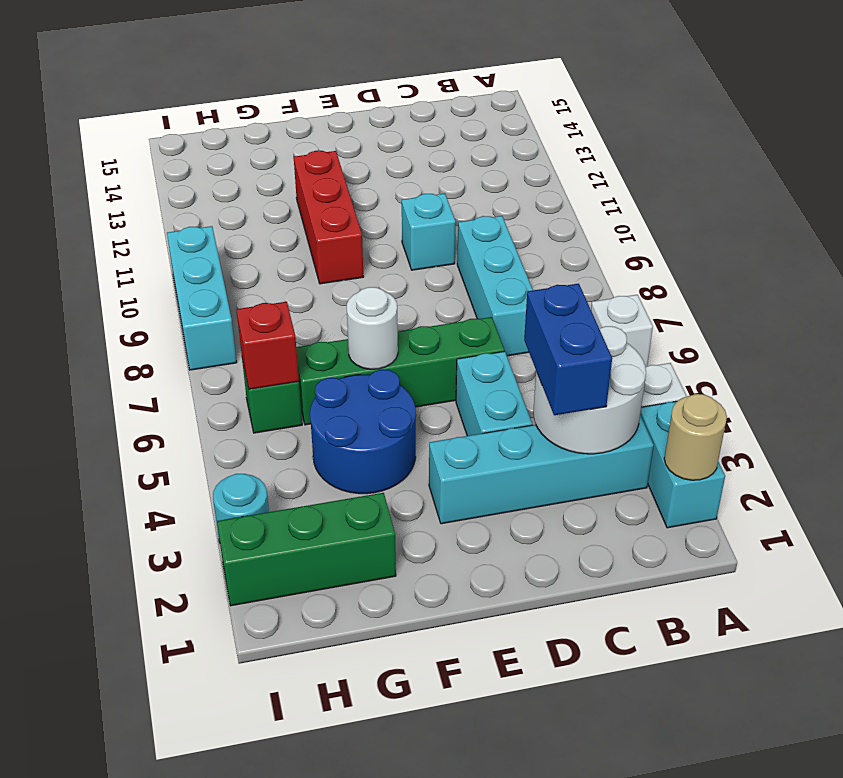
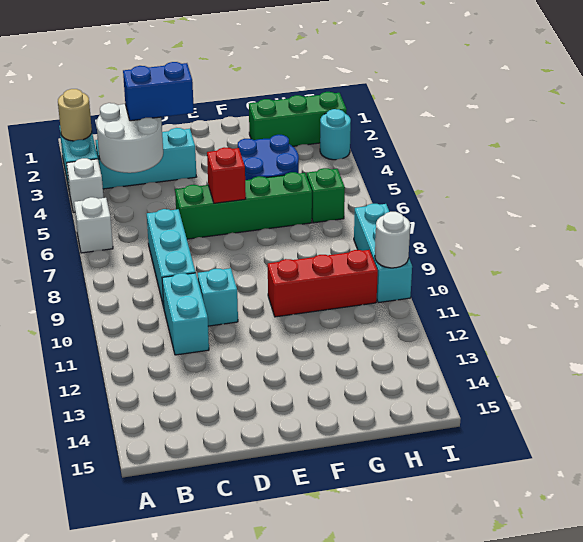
cyan brick B3:E3 level 1 -> cyan brick B3:D3 level 1
blue brick C3:C4 level 3 -> blue brick C3:D3 level 3
cyan brick D4:D5 level 1 -> cyan brick C10:C11 level 1
white round brick F6 level 2 -> white round brick I10 level 2
red brick F10:F12 level 1 -> red brick F10:H10 level 1
red brick H6 level 2 -> red brick E6 level 2

